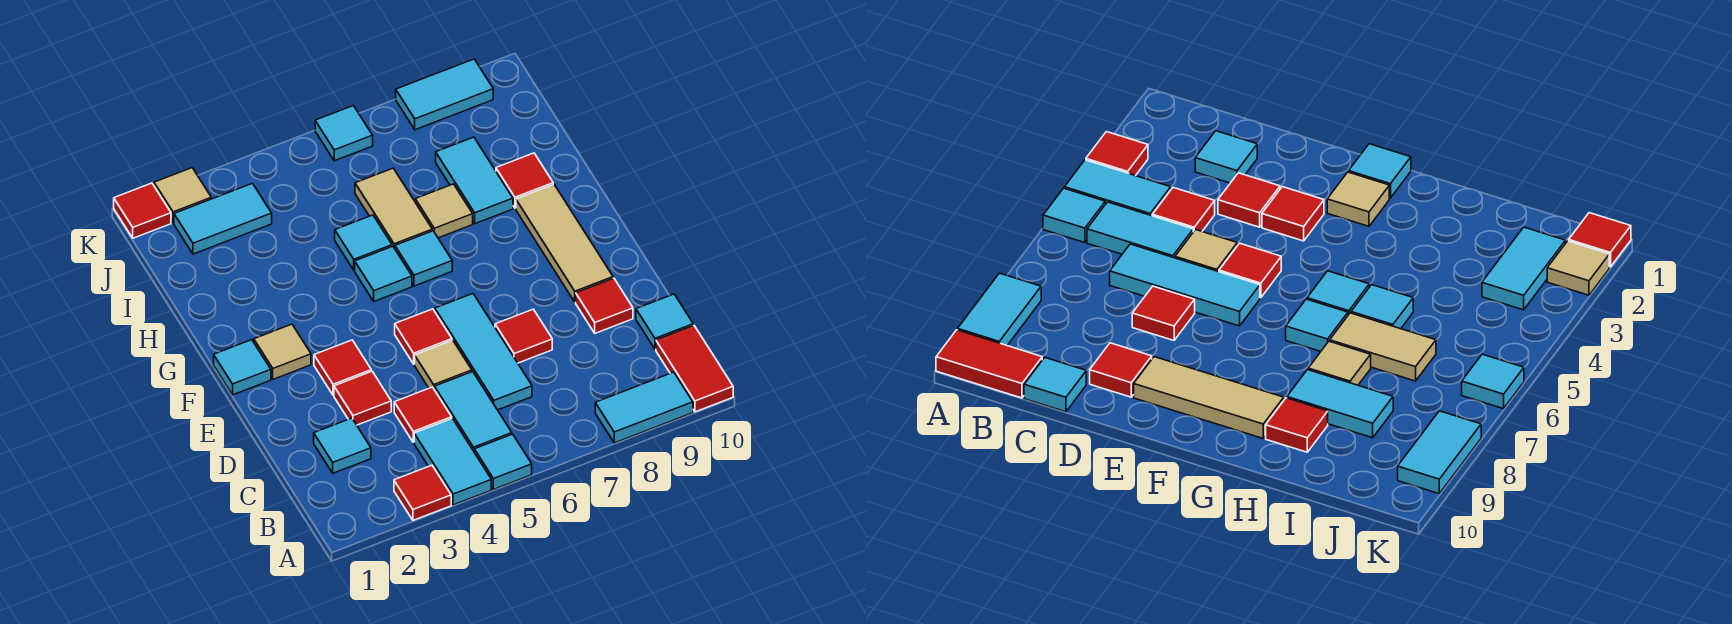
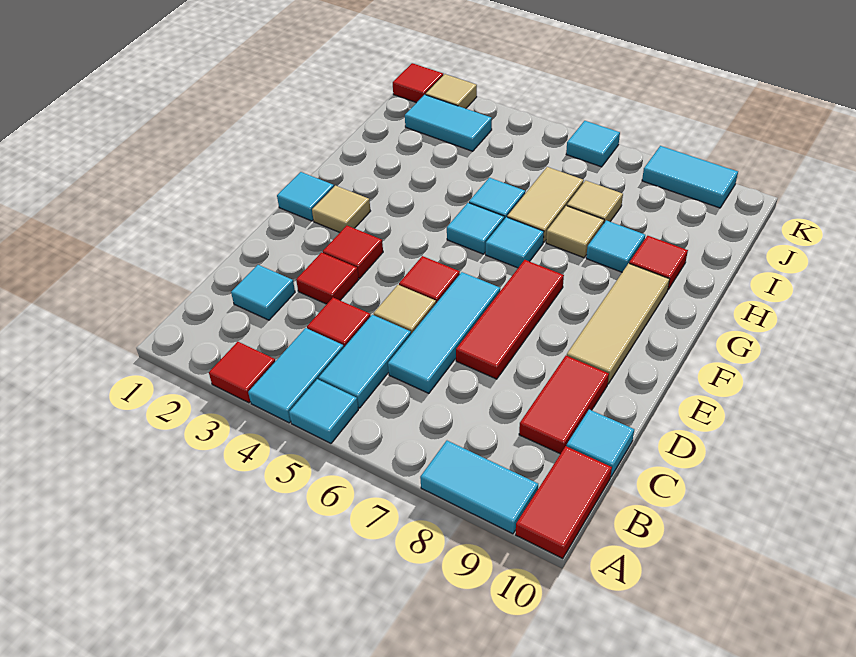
red tile D7 level 1 -> red tile D7:F7 level 1
red tile D9 level 1 -> red tile C9:D9 level 1
cyan tile H8:I8 level 1 -> cyan tile H8 level 1
none -> tan tile I7 level 1

